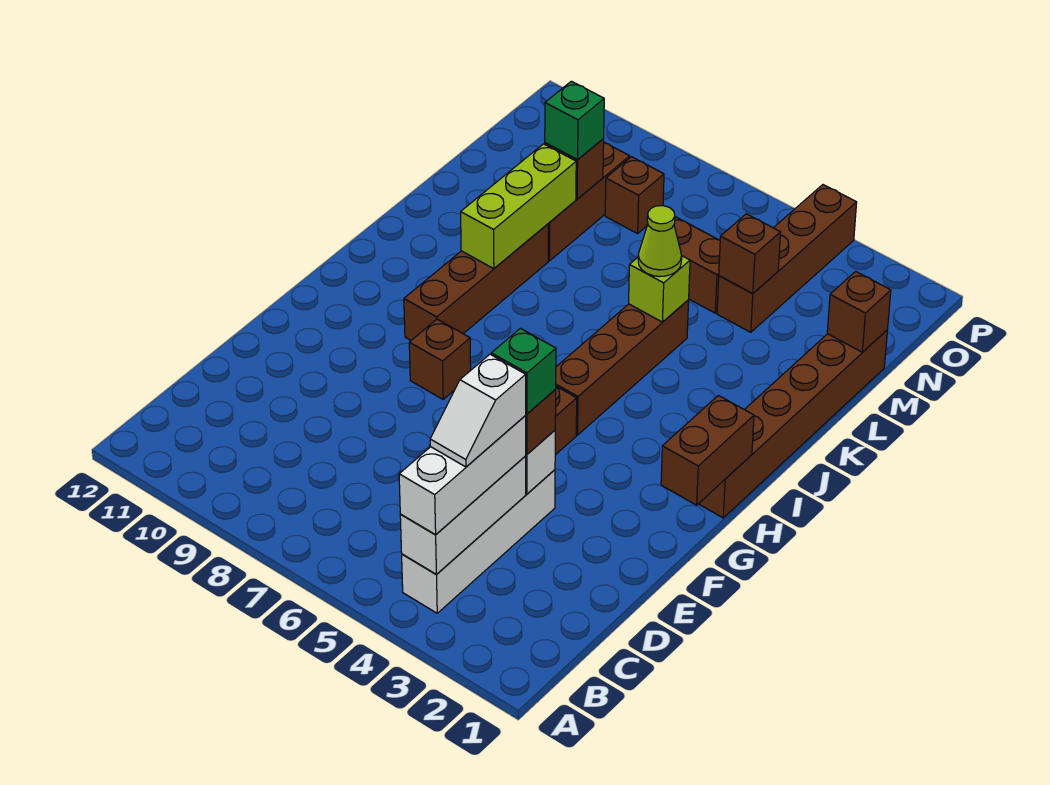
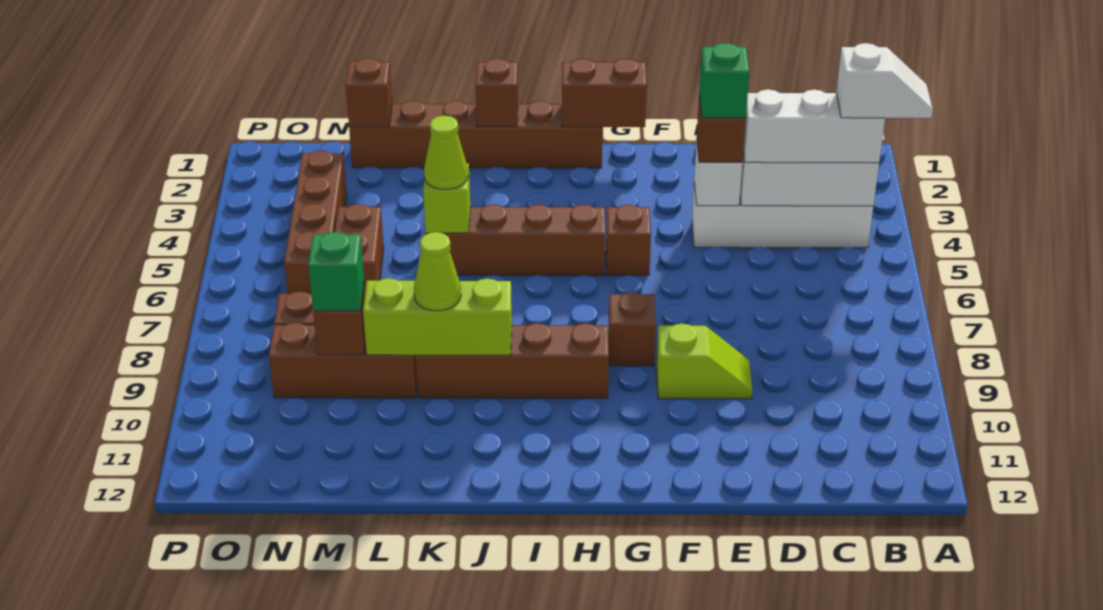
white slope C4:D4 level 4 top D -> white slope A4:B4 level 4 top B
none -> lime slope E9:F9 level 1 top F
none -> lime cone K9 level 3
brown brick M4:P4 level 1 -> brown brick N3:N6 level 1
brown brick M4 level 2 -> brown brick J1 level 2

